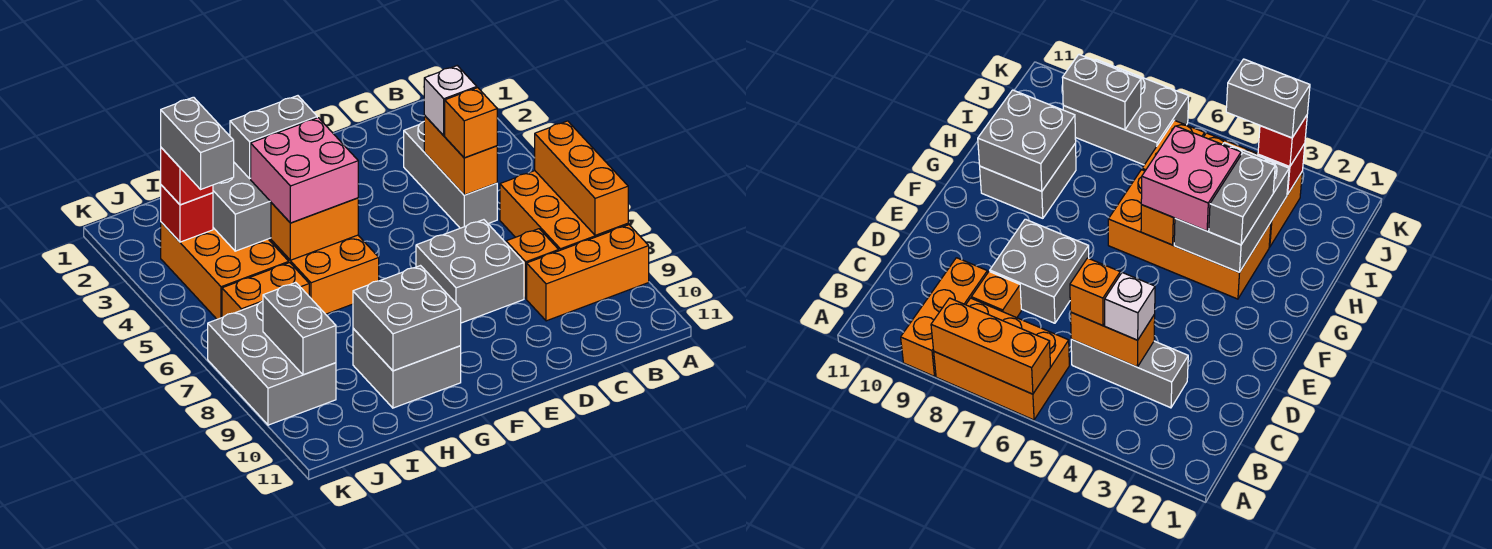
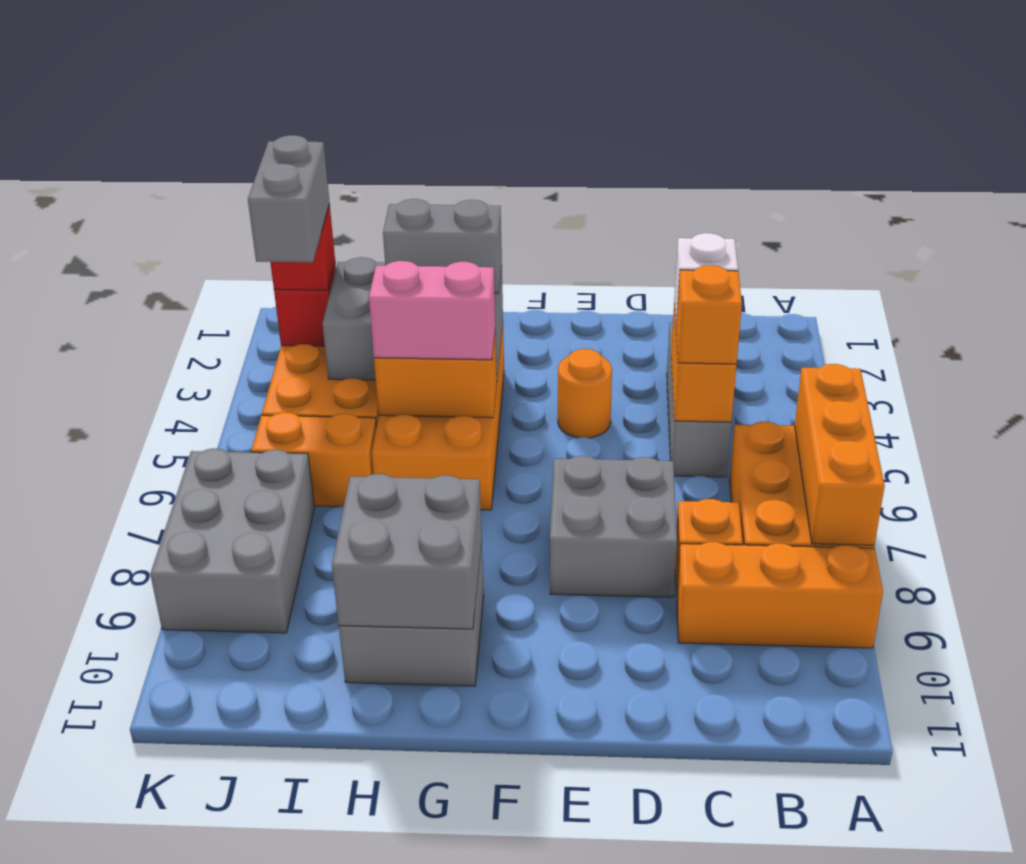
none -> orange round brick E4 level 1
pink brick G4:H5 level 3 -> pink brick G5:H5 level 3
grey brick J8:J9 level 2 -> none

